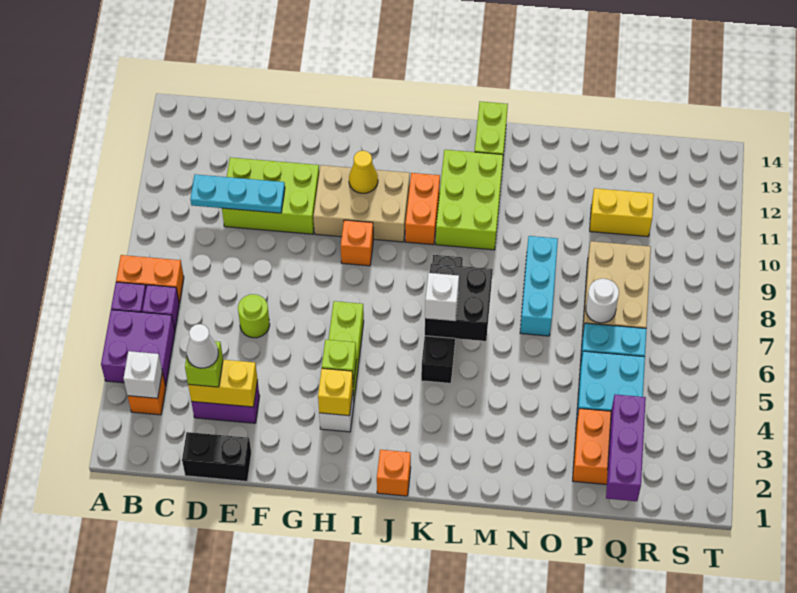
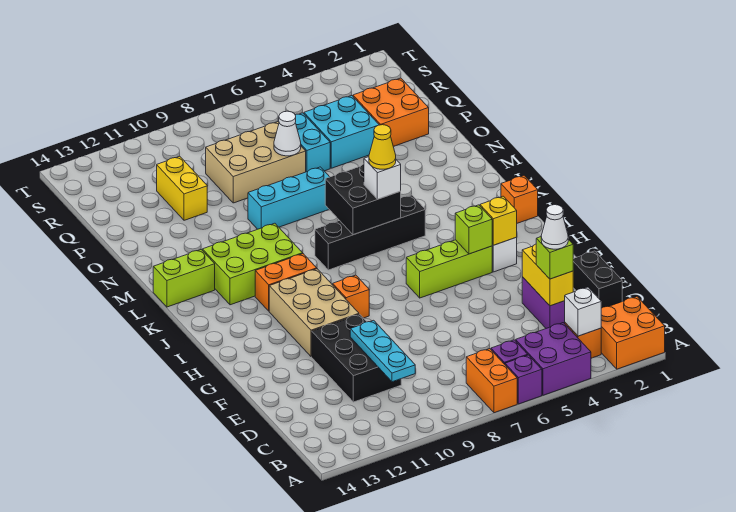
none -> orange brick A1:B2 level 1
lime brick D10:F11 level 1 -> black brick D10:F11 level 1
lime round brick E6 level 1 -> none
yellow cone H11 level 2 -> yellow cone K6 level 4
white round brick P7 level 2 -> white cone P7 level 2
purple brick Q1:Q3 level 2 -> none

